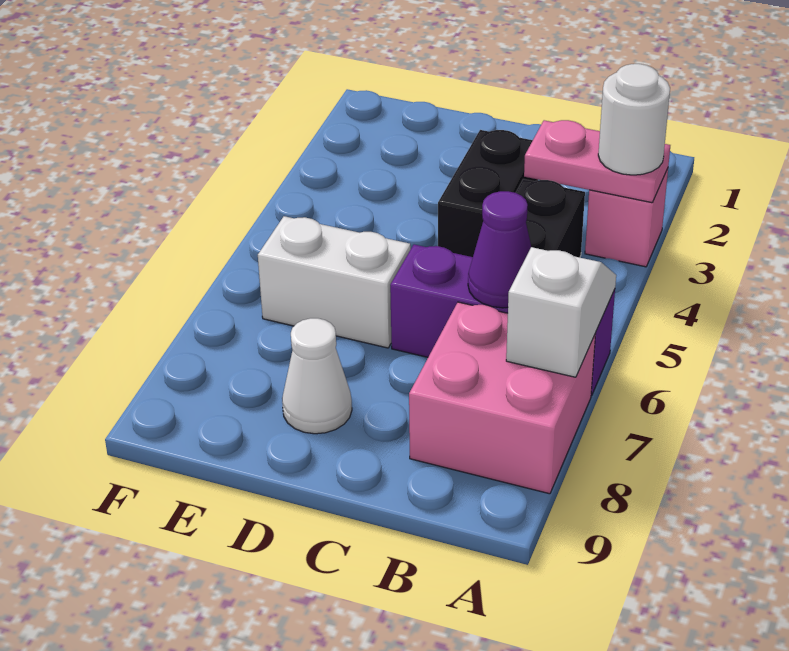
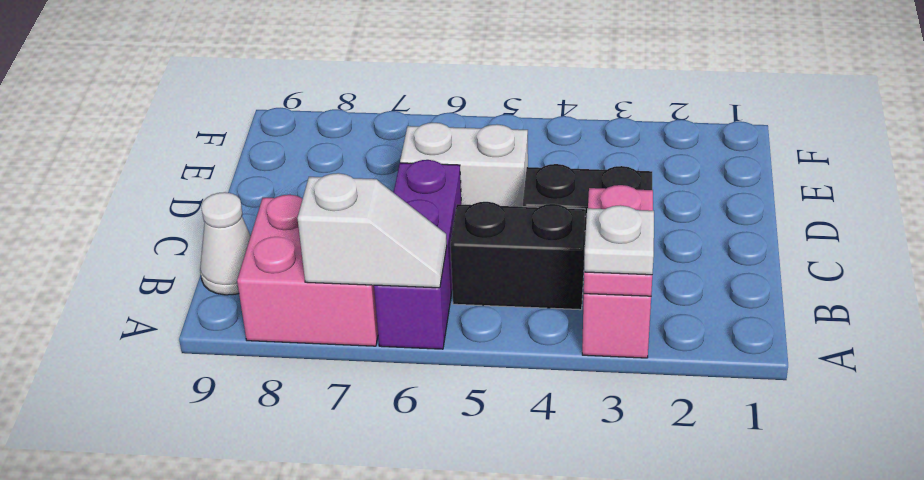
white round brick A3 level 3 -> white plate A3 level 3
purple cone B6 level 2 -> none
white brick D6:E6 level 1 -> white brick D5:D6 level 1
white cone D8 level 1 -> white cone B9 level 1

